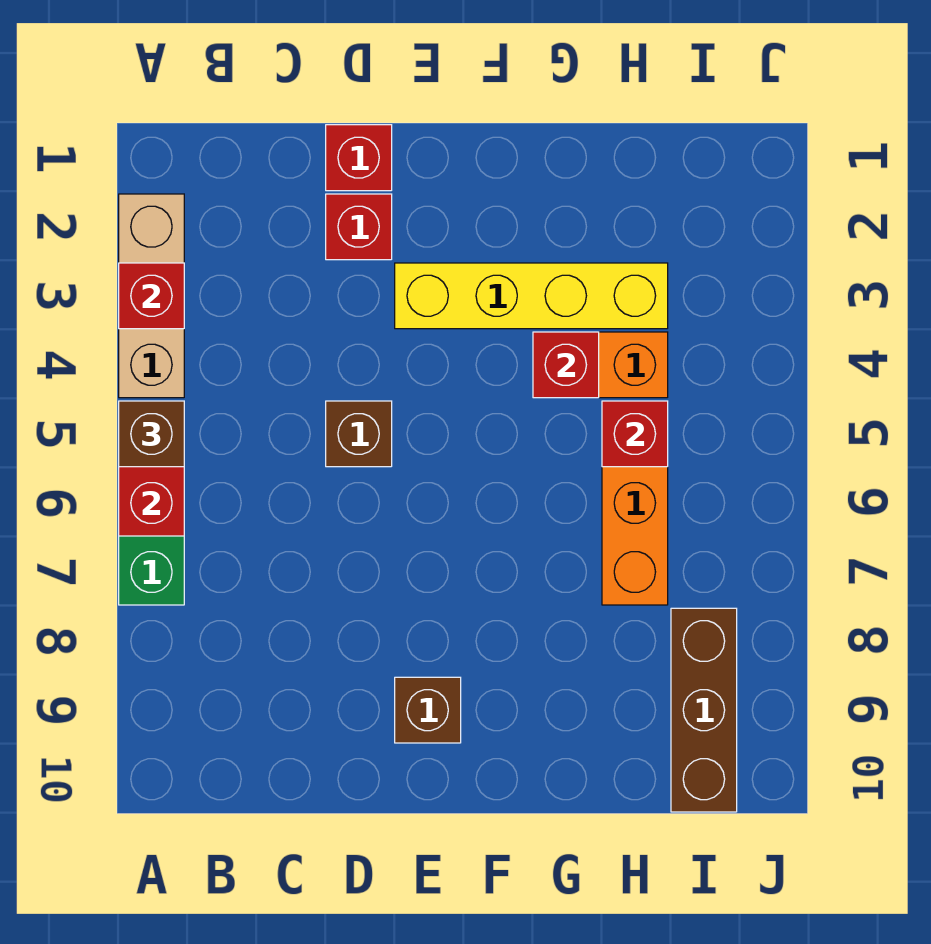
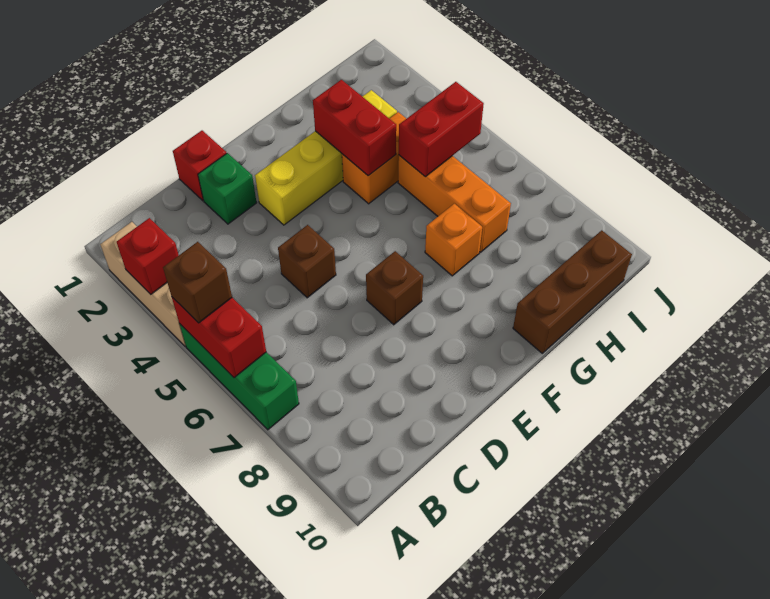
red brick D2 level 1 -> green brick D2 level 1
brown brick E9 level 1 -> brown brick E7 level 1
red brick G4 level 2 -> red brick G3:G4 level 2
none -> orange brick G7 level 1
red brick H5 level 2 -> red brick H5:I5 level 2
brown brick I8:I10 level 1 -> brown brick G10:I10 level 1

